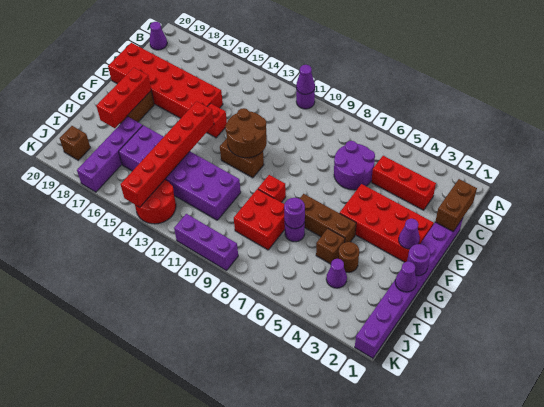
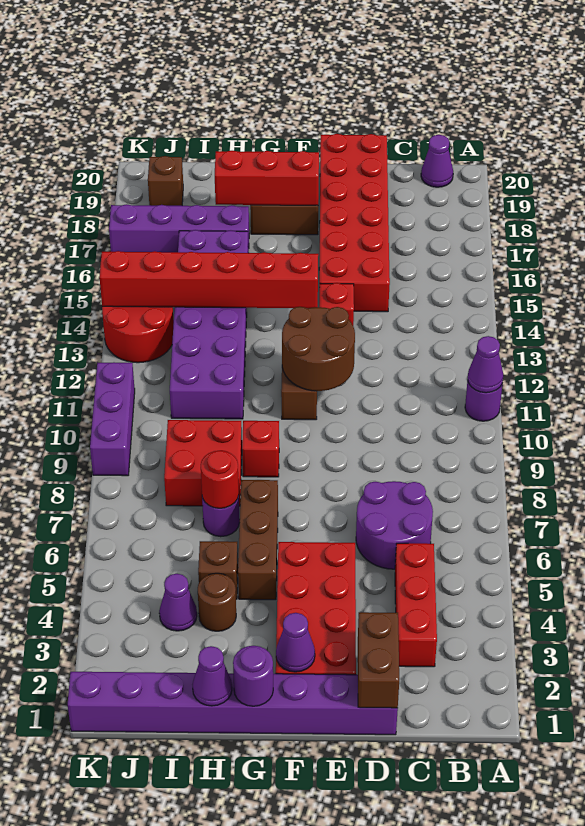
brown brick C1:D1 level 2 -> brown brick D1:D2 level 2
purple round brick H7 level 2 -> red round brick H7 level 2

